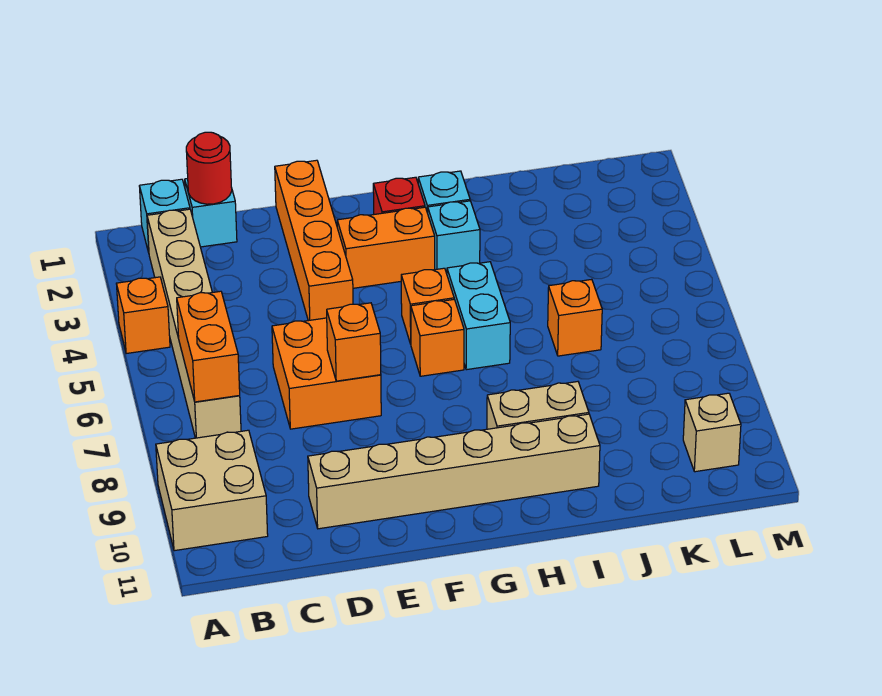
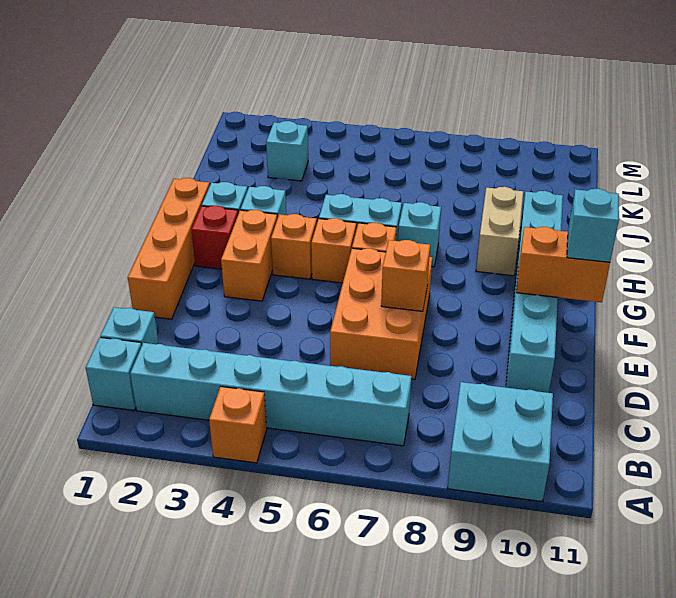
tan brick A9:B10 level 1 -> cyan brick A9:B10 level 1
tan brick B2:B7 level 1 -> cyan brick B2:B7 level 1
orange brick B6:B7 level 2 -> orange brick F10:F11 level 2
red round brick C1 level 2 -> none
orange brick D6:E7 level 1 -> orange brick D6:F7 level 1
tan brick D10:I10 level 1 -> cyan brick D10:I10 level 1
orange brick E1:E4 level 1 -> orange brick E1:H1 level 1
none -> cyan brick F11 level 3
none -> cyan brick H7 level 1
orange brick J6 level 1 -> orange brick G4 level 1
none -> cyan brick K3 level 1
tan brick L10 level 1 -> none

